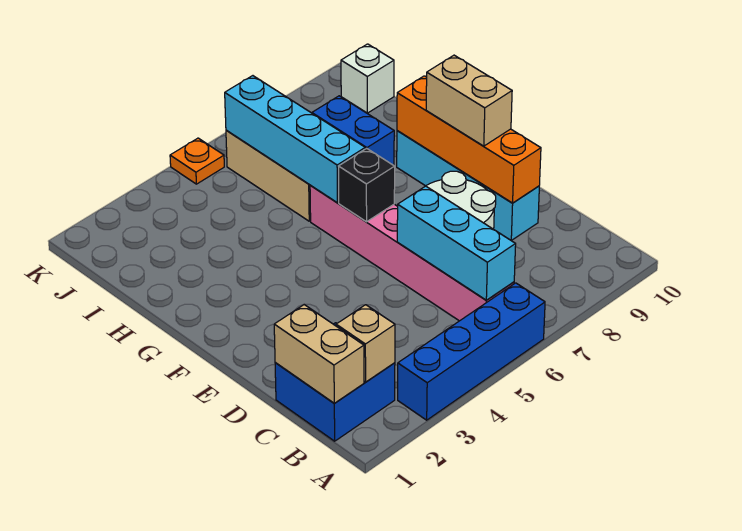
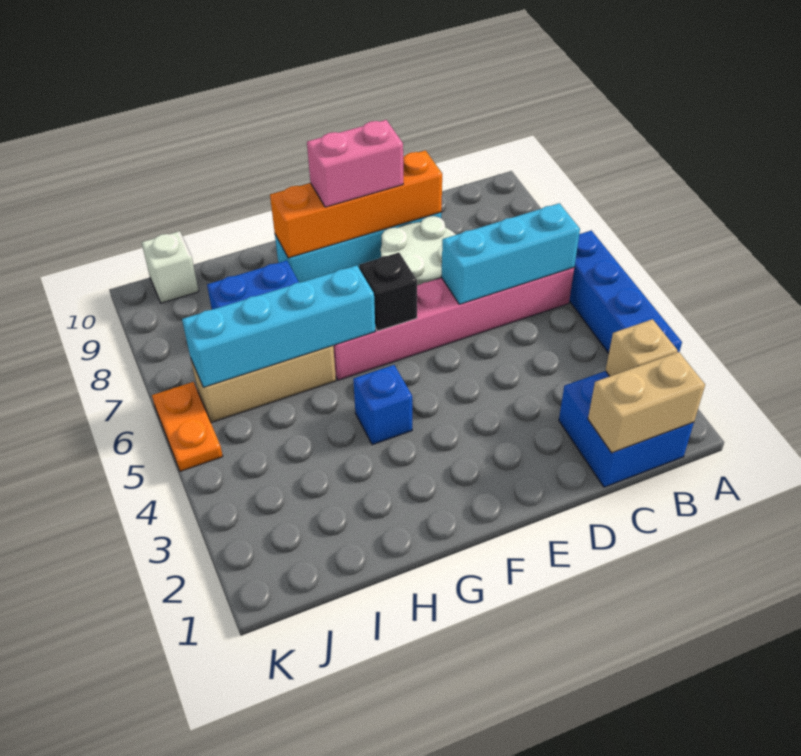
tan brick E9:F9 level 3 -> pink brick E9:F9 level 3
none -> blue brick G4 level 1
orange plate K5 level 1 -> orange plate K5:K6 level 1

